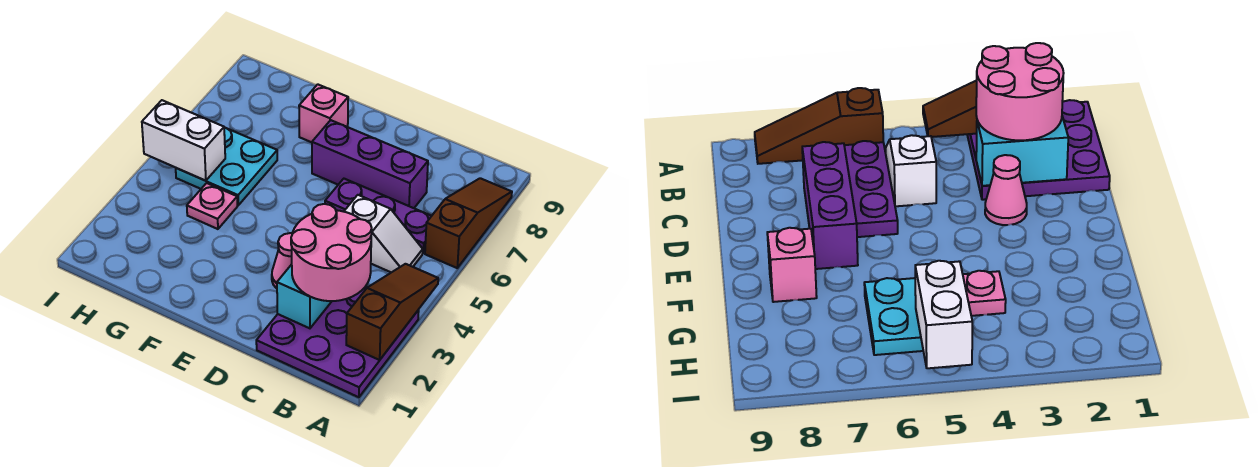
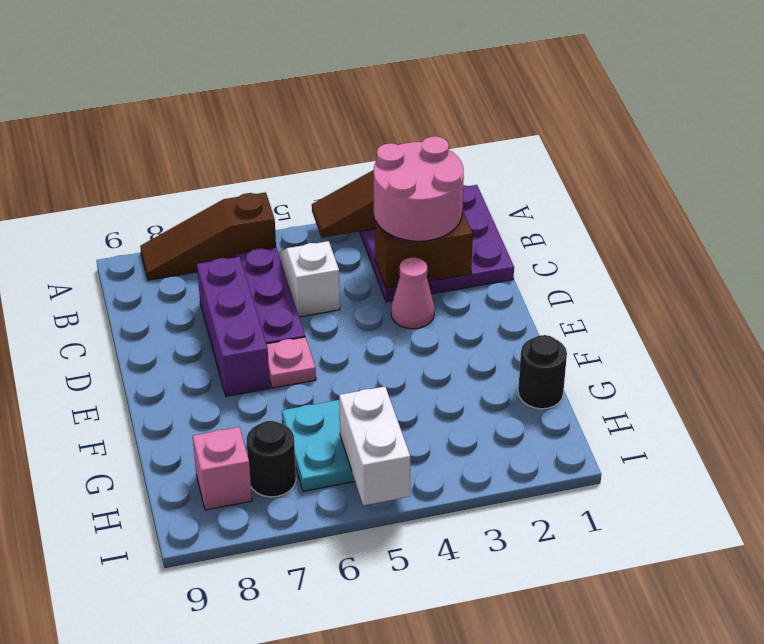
cyan brick C2:C3 level 2 -> brown brick C2:C3 level 2
pink brick F8 level 1 -> pink brick H8 level 1
none -> black round brick G1 level 1
pink plate G4 level 1 -> pink plate E6 level 1
none -> black round brick H7 level 1

